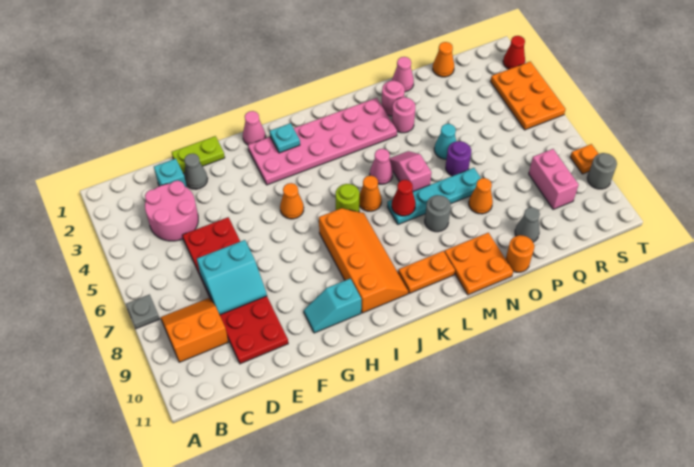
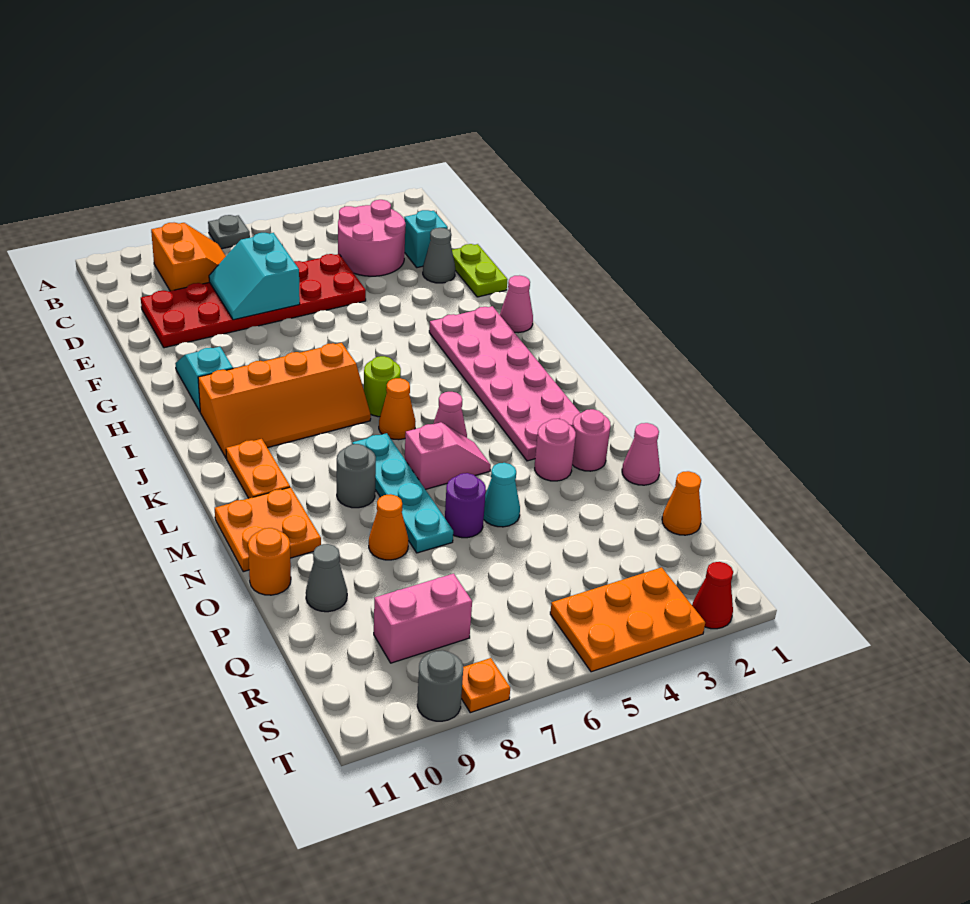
orange cone H5 level 1 -> none
cyan plate I2 level 2 -> none
red cone L7 level 2 -> none

